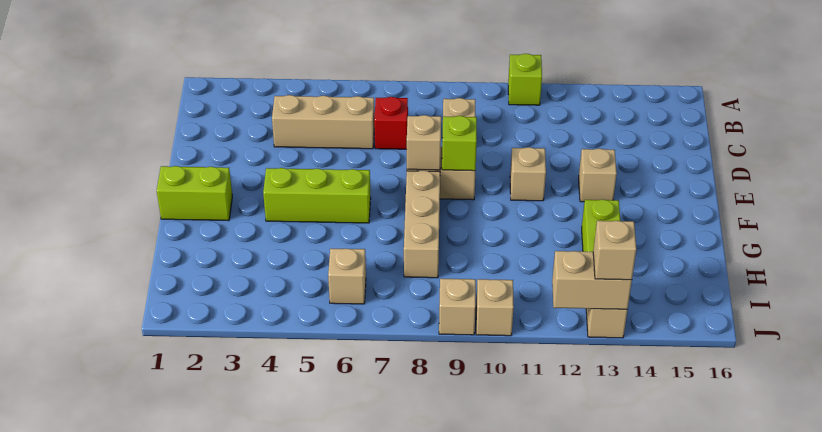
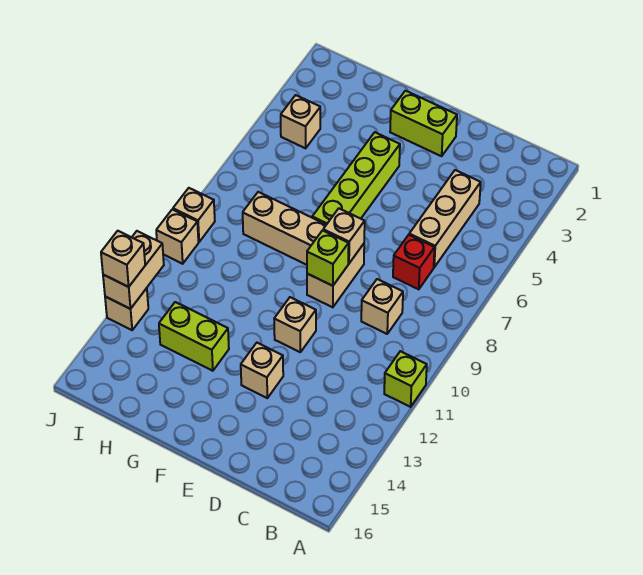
lime brick F1:F2 level 1 -> lime brick E2:F2 level 1
lime brick F4:F6 level 1 -> lime brick F4:F7 level 1
tan brick I6 level 1 -> tan brick I4 level 1

